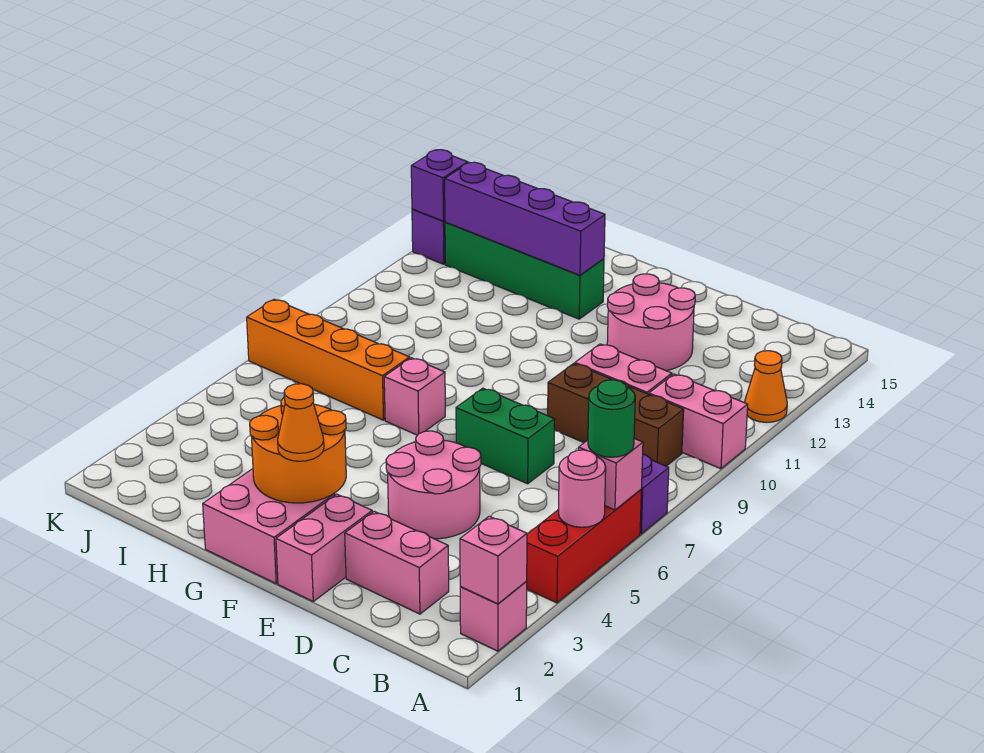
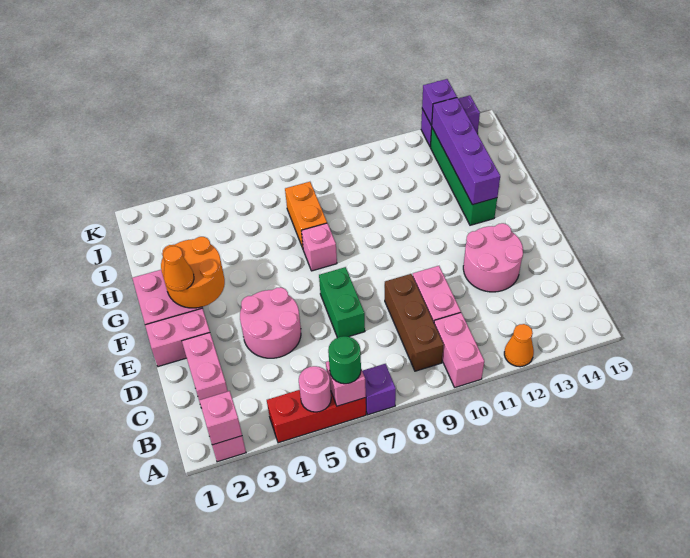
orange brick H7:K7 level 1 -> orange brick H7:I7 level 1

